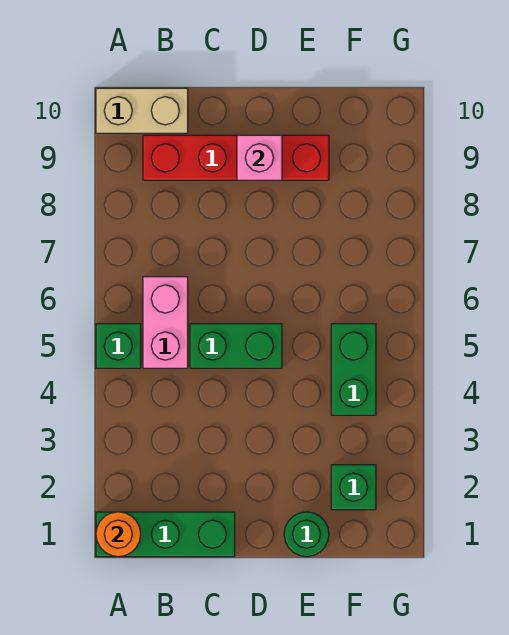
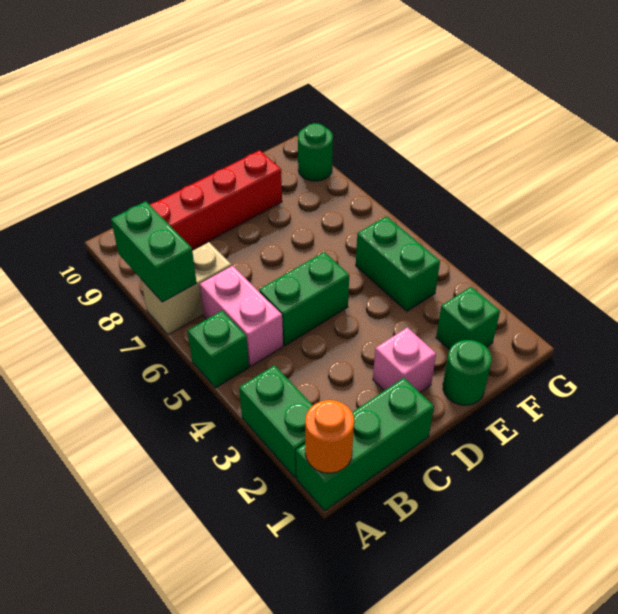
none -> green brick A2:A3 level 1
none -> green brick A7:A8 level 2
tan brick A10:B10 level 1 -> tan brick A7:B7 level 1
pink brick D9 level 2 -> pink brick D2 level 1
none -> green round brick G9 level 1

